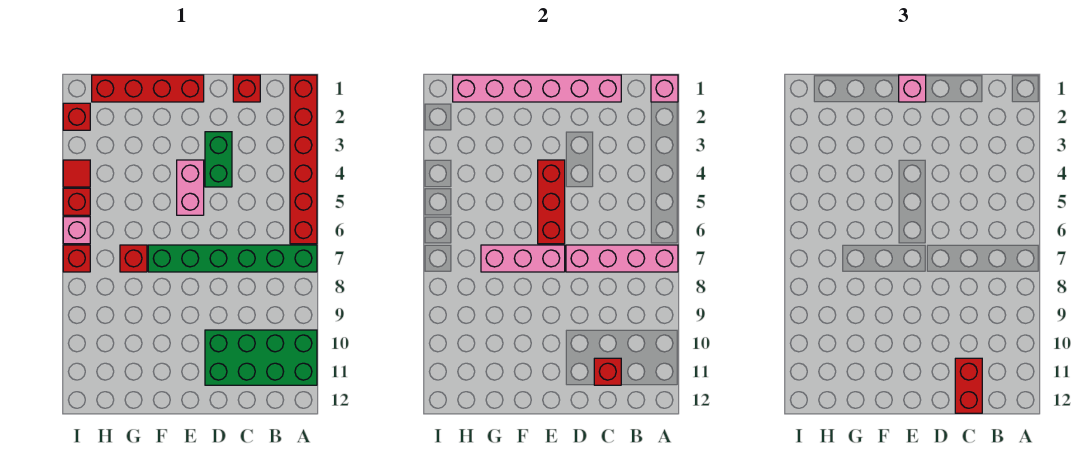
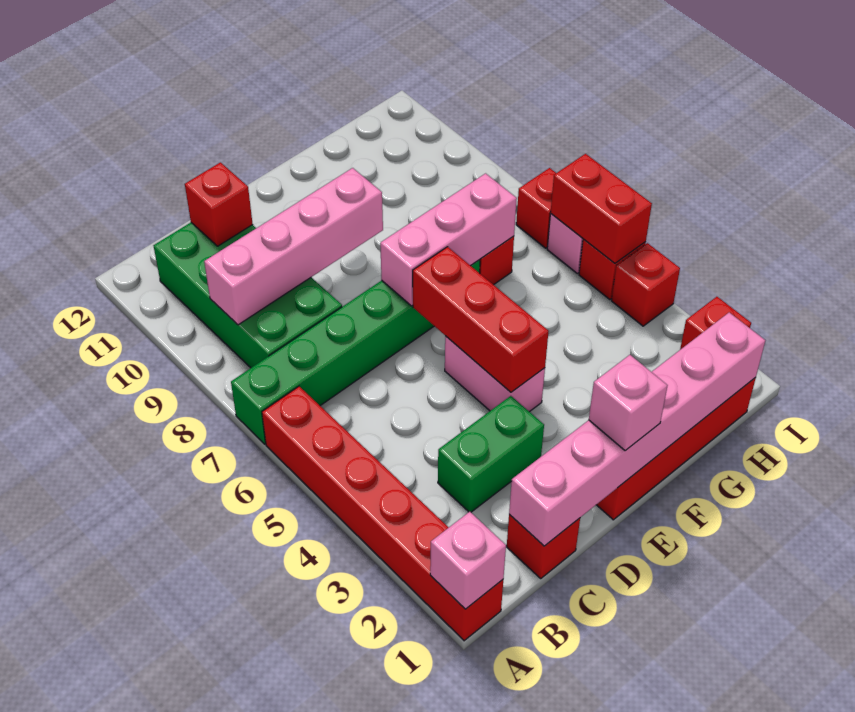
pink brick A7:D7 level 2 -> pink brick B9:E9 level 2
green brick A10:D11 level 1 -> green brick B8:C11 level 1
red brick C11:C12 level 3 -> red brick I5:I6 level 2
green brick D3:D4 level 1 -> green brick C3:D3 level 1
red tile I4 level 1 -> red brick I4 level 1

